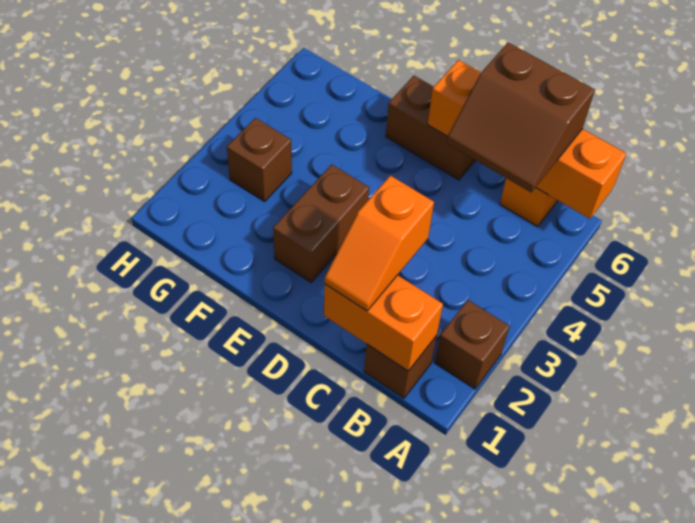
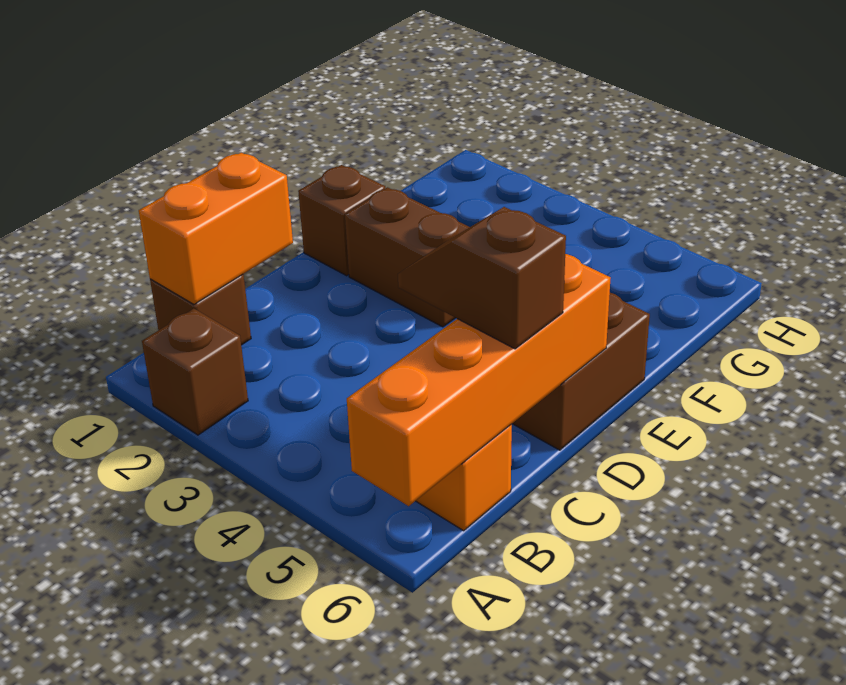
brown slope B5:C6 level 3 top 6 -> brown slope C5:C6 level 3 top 6
orange slope C1:C2 level 3 top 2 -> none
brown brick G3 level 1 -> brown brick E1 level 1

